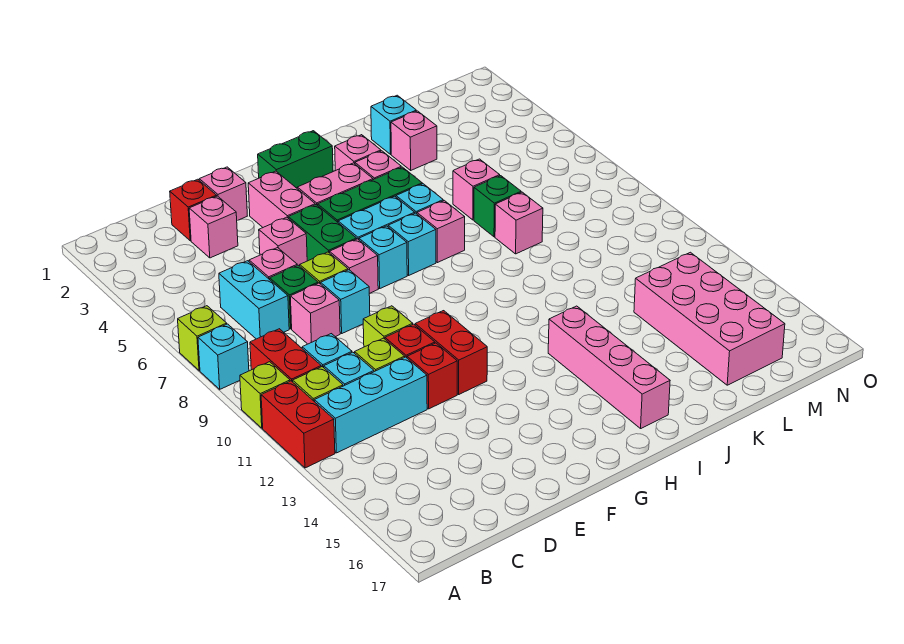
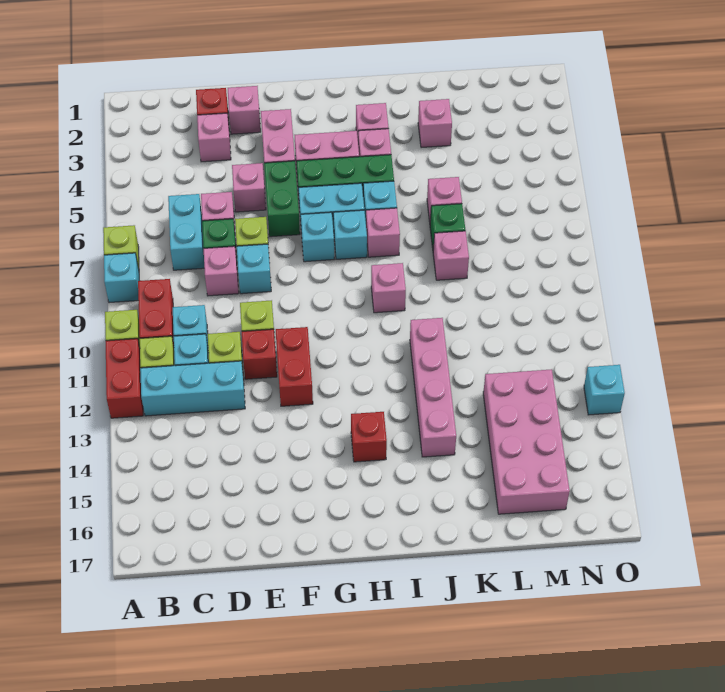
red brick E12 level 1 -> red brick H14 level 1
pink brick F7 level 1 -> pink brick I9 level 1
green brick G2:H2 level 1 -> none
pink brick I13:I16 level 1 -> pink brick J11:J14 level 1
cyan brick K2 level 1 -> cyan brick O13 level 1

